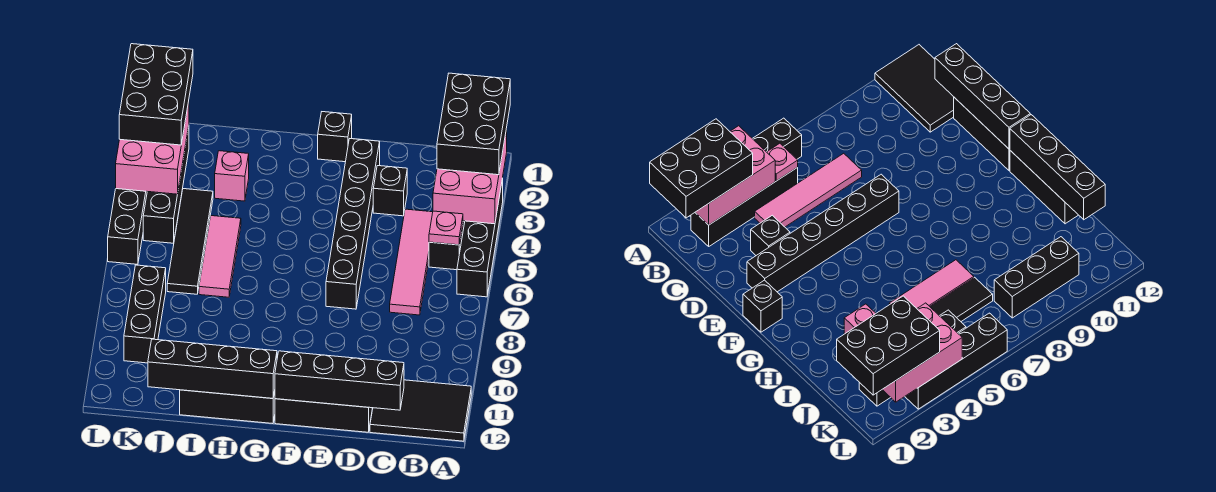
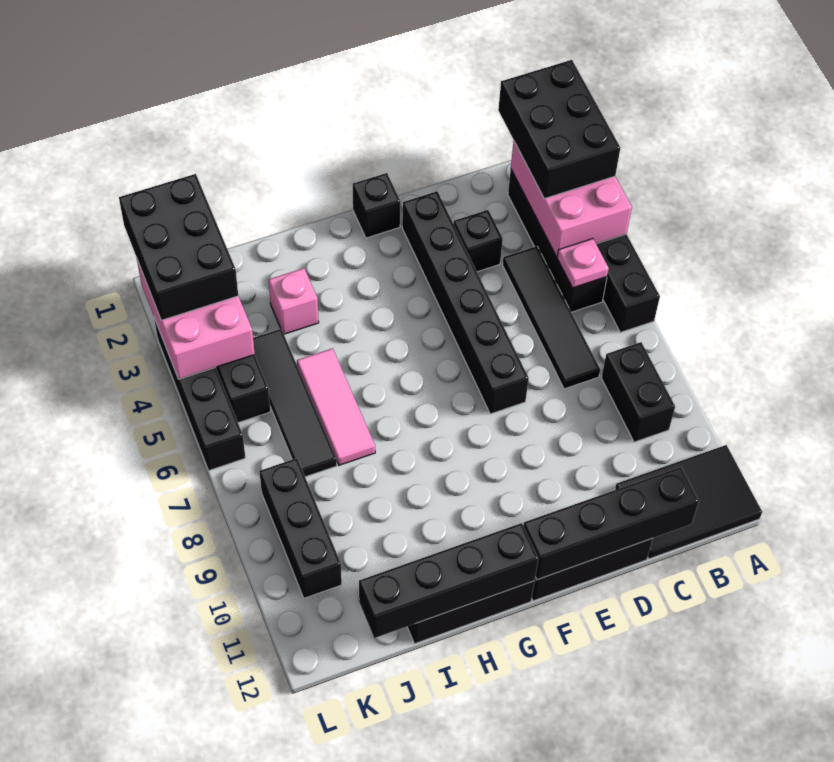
none -> black brick B8:B9 level 1
pink tile C4:C7 level 1 -> black tile C4:C7 level 1

